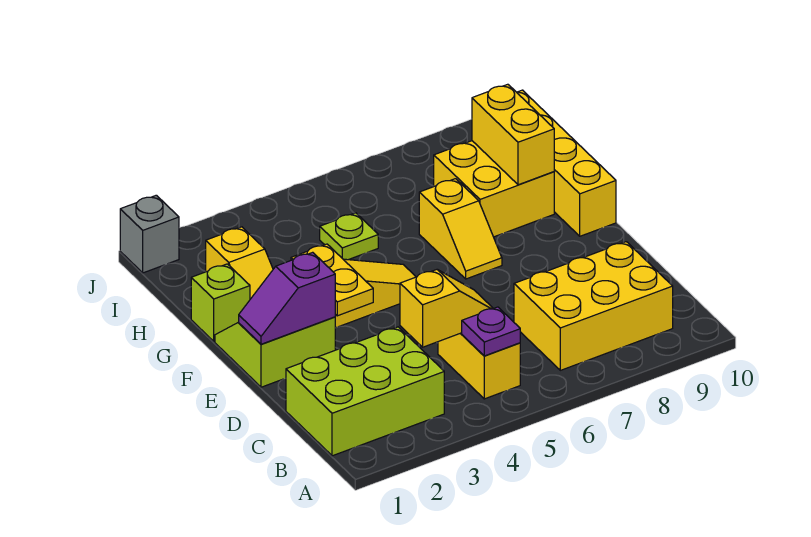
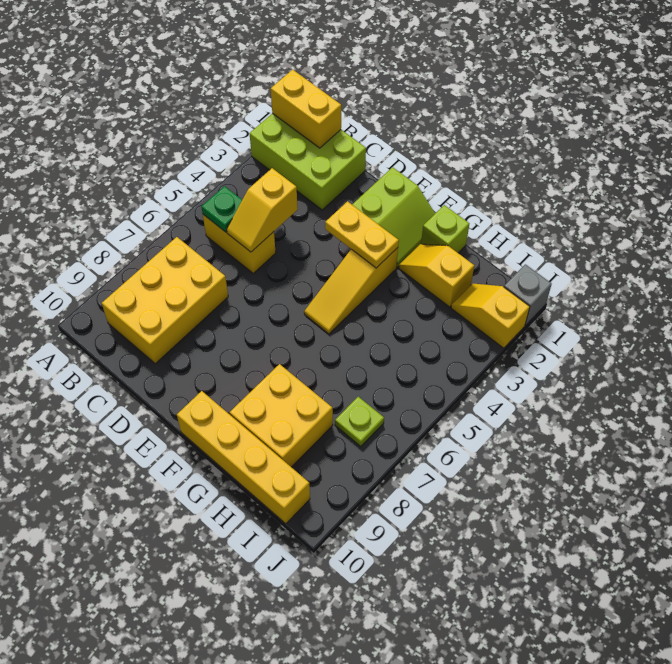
lime brick B1:C3 level 1 -> lime brick A1:C2 level 1
purple plate B5 level 2 -> green plate B5 level 2
purple slope E1:E2 level 2 top 2 -> none
yellow slope F7:G7 level 1 top G -> yellow slope I2:J2 level 1 top J
yellow brick G9:H9 level 2 -> yellow brick A1:B1 level 2
lime plate H5 level 1 -> lime plate I7 level 1

